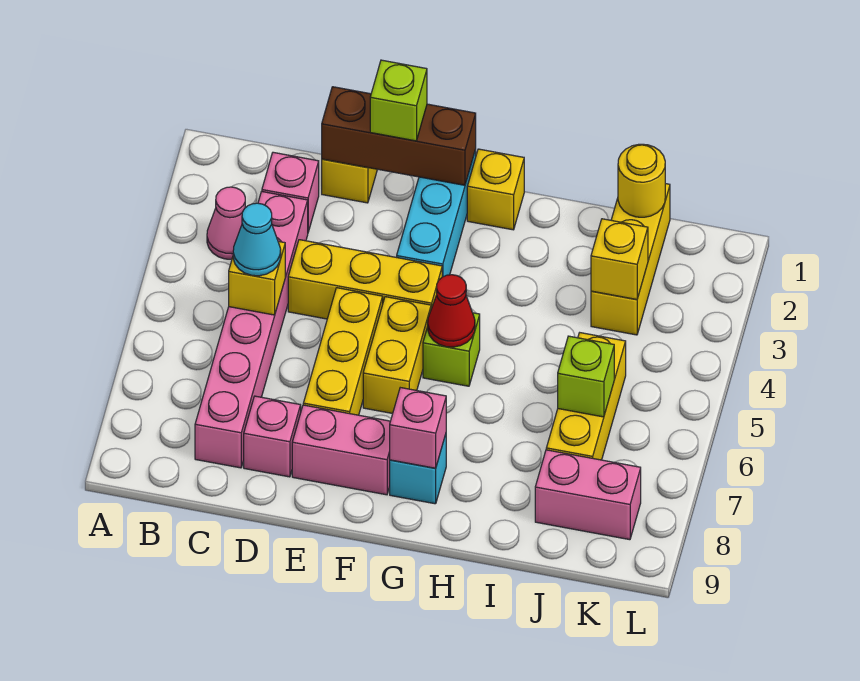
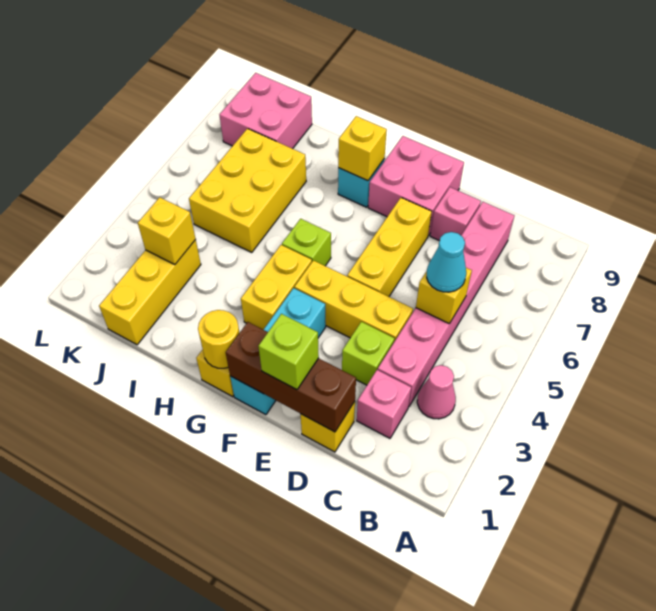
pink brick E8:F8 level 1 -> pink brick E8:F9 level 1
yellow brick F5:F6 level 1 -> yellow brick G3:G4 level 1
red cone G5 level 2 -> none
pink brick G8 level 2 -> yellow brick G8 level 2
yellow round brick J1 level 2 -> yellow round brick G1 level 2
yellow brick J5:J7 level 1 -> yellow brick I5:J7 level 1
lime brick J6 level 2 -> lime brick D3 level 1
pink brick J8:K8 level 1 -> pink brick J8:K9 level 1

